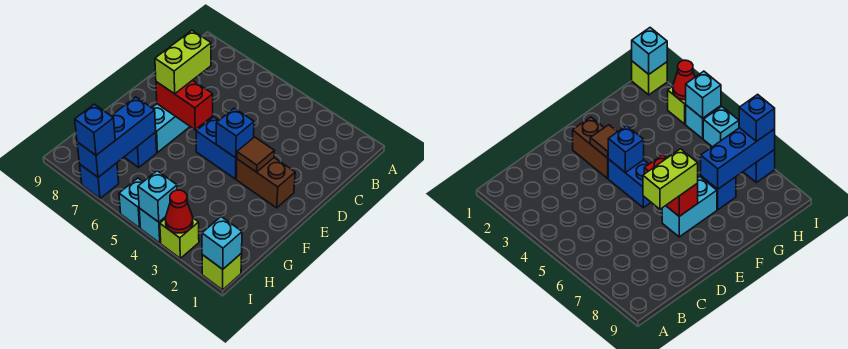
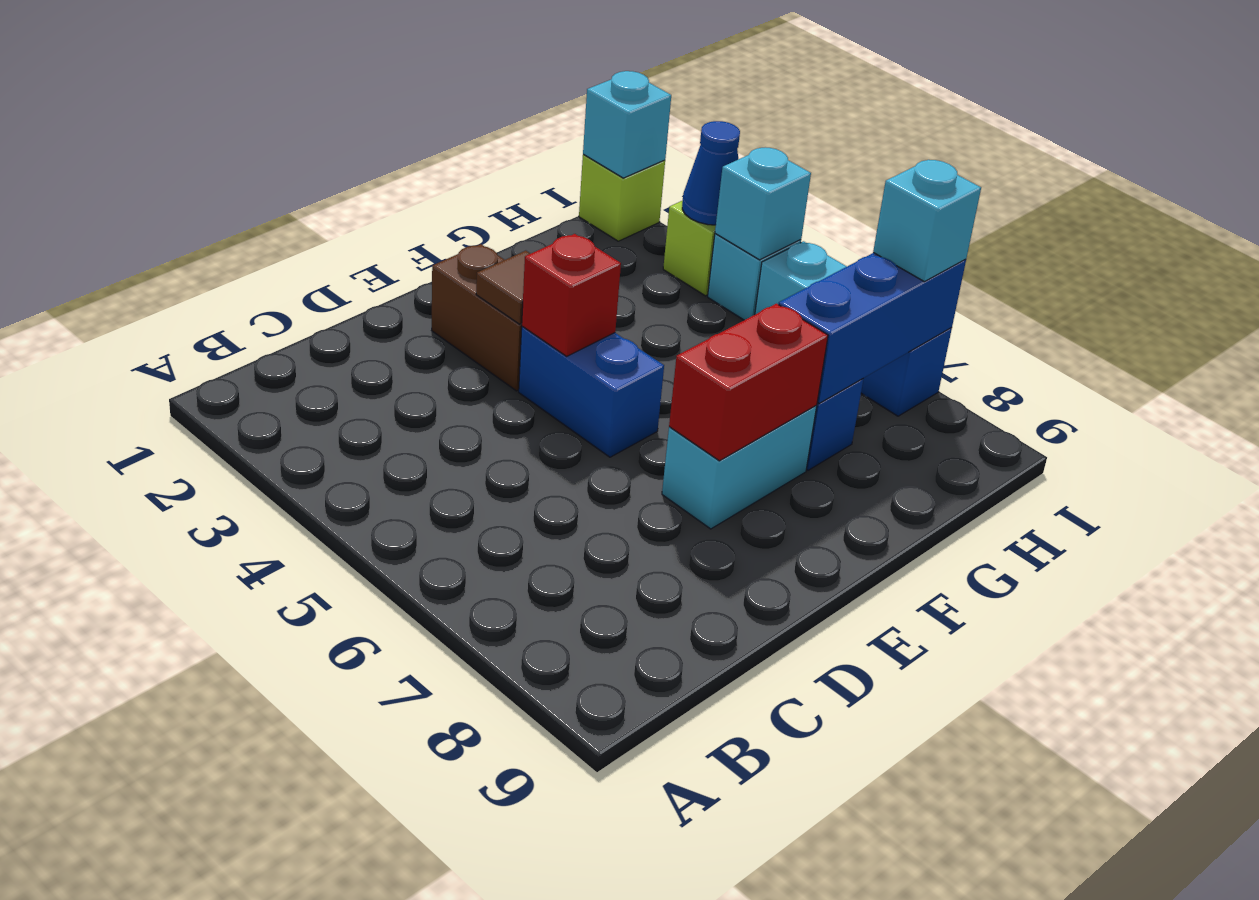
lime brick D7:E7 level 3 -> none
blue brick E4 level 2 -> red brick E4 level 2
red brick E6:E7 level 2 -> red brick E7:F7 level 2
red cone I3 level 2 -> blue cone I3 level 2
blue brick I7 level 3 -> cyan brick I7 level 3

